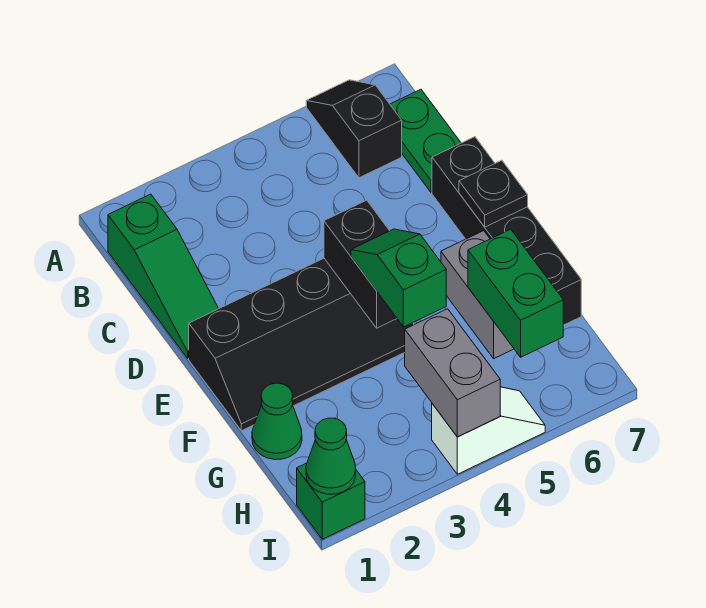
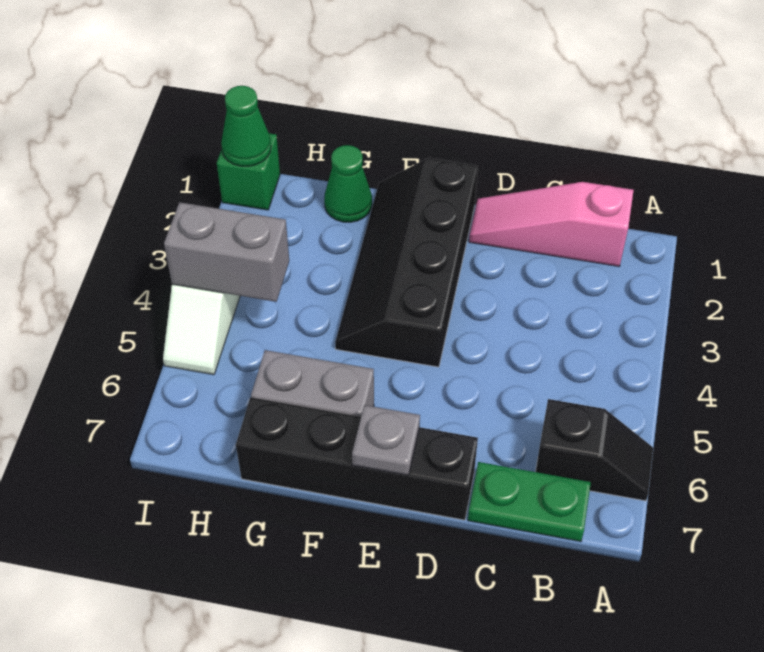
green slope B1:D1 level 1 top B -> pink slope B1:D1 level 1 top B
black brick E4:F4 level 2 -> none
black plate E7 level 2 -> grey plate E7 level 2
green slope F4:G4 level 3 top G -> none
green brick G6:H6 level 2 -> none

